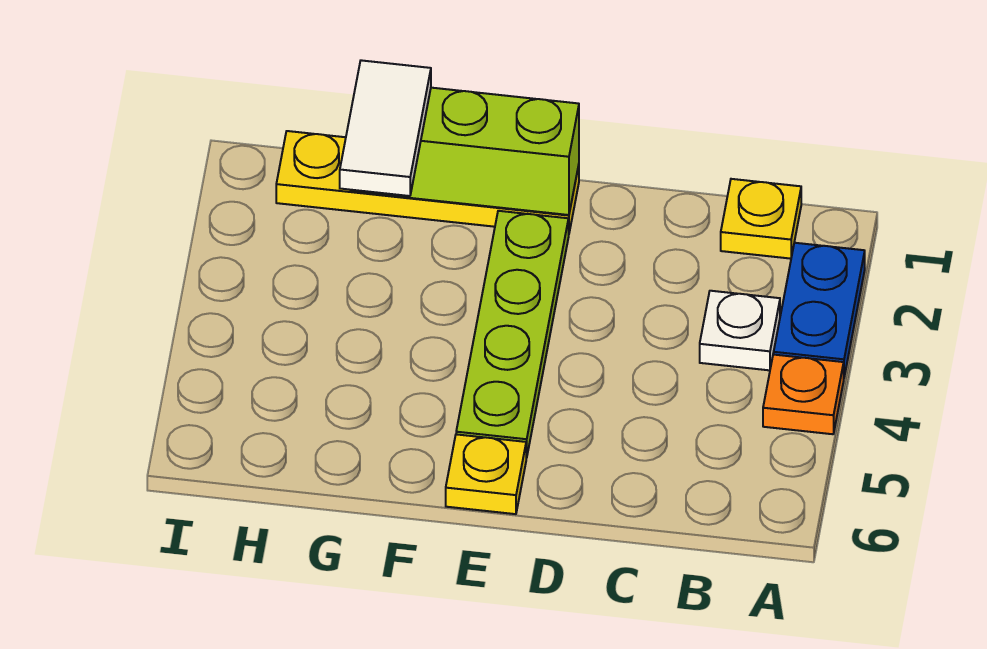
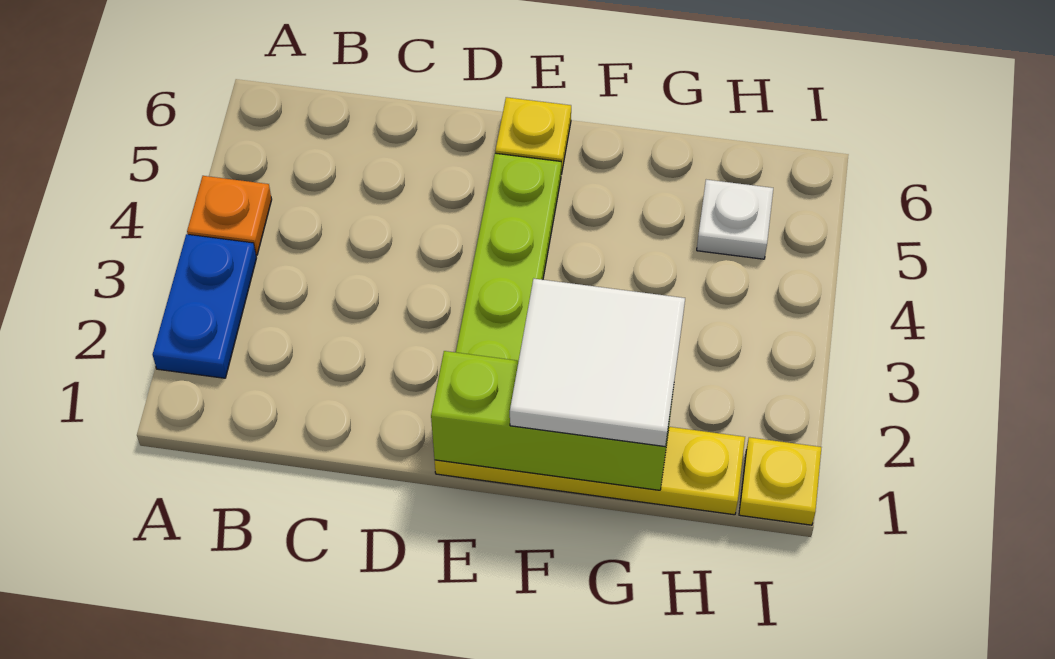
yellow plate B1 level 1 -> yellow plate I1 level 1
white plate B3 level 1 -> white plate H5 level 1
white tile G1:G2 level 3 -> white tile F1:G2 level 3

